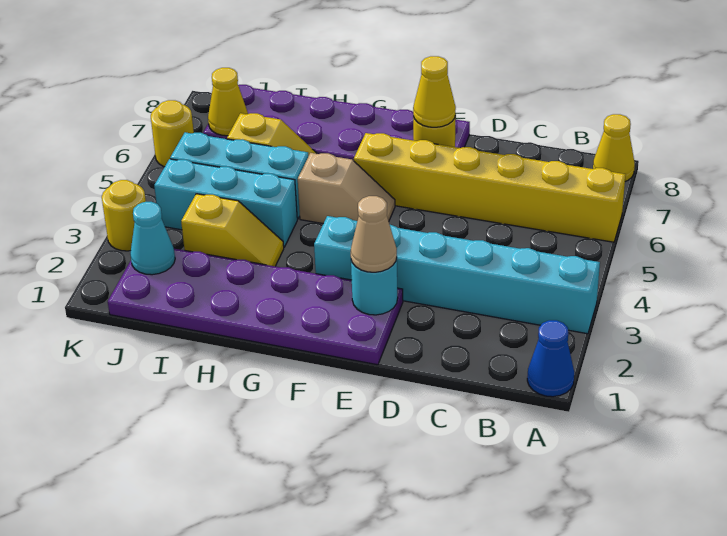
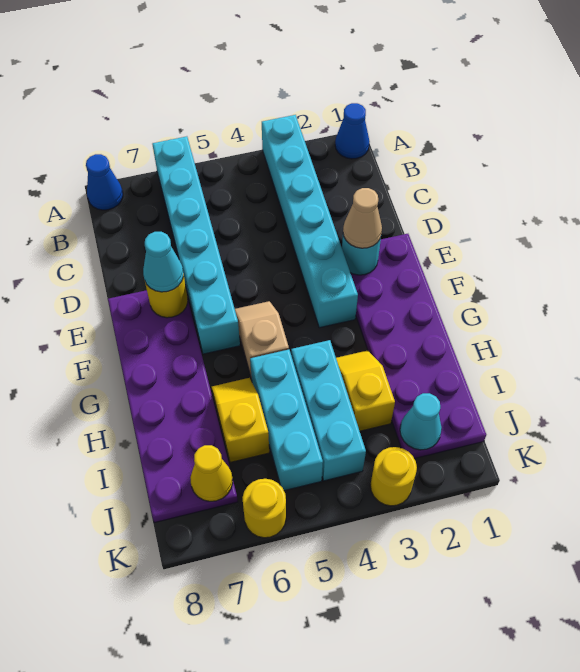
yellow brick A6:F6 level 1 -> cyan brick A6:F6 level 1
yellow cone A8 level 1 -> blue cone A8 level 1
yellow cone E7 level 3 -> cyan cone E7 level 3

